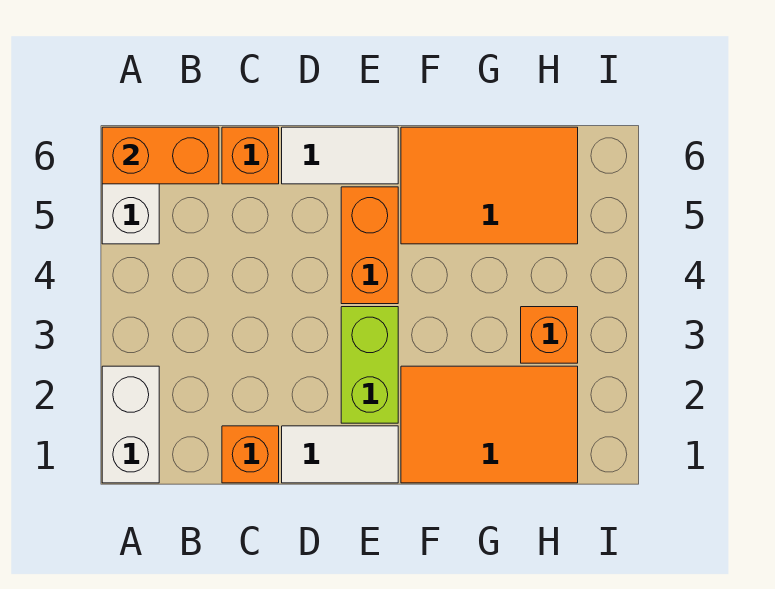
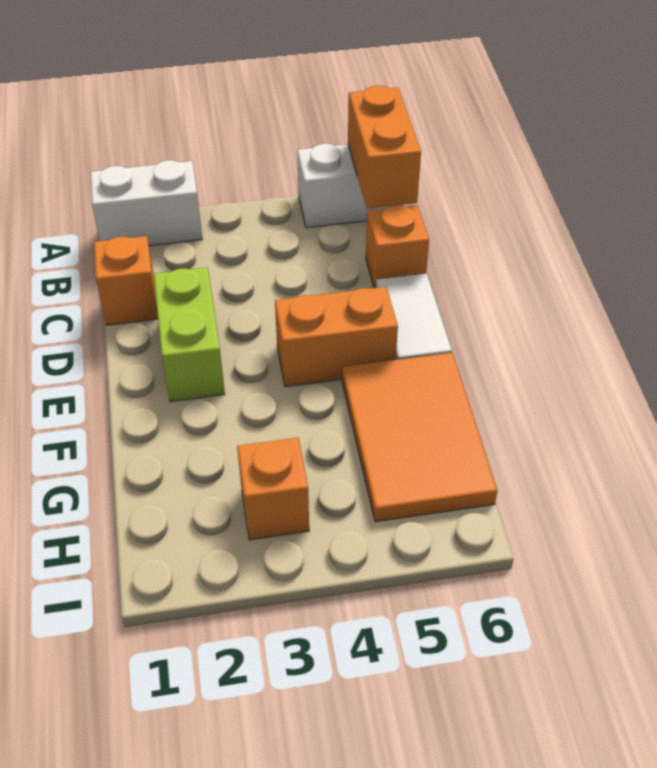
white tile D1:E1 level 1 -> none
lime brick E2:E3 level 1 -> lime brick D2:E2 level 1
orange tile F1:H2 level 1 -> none

